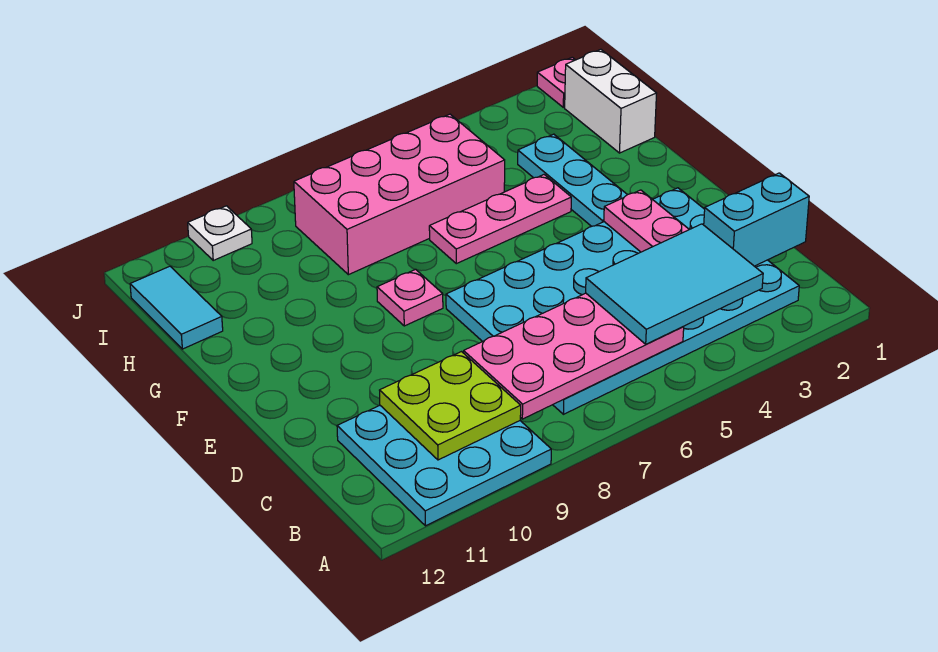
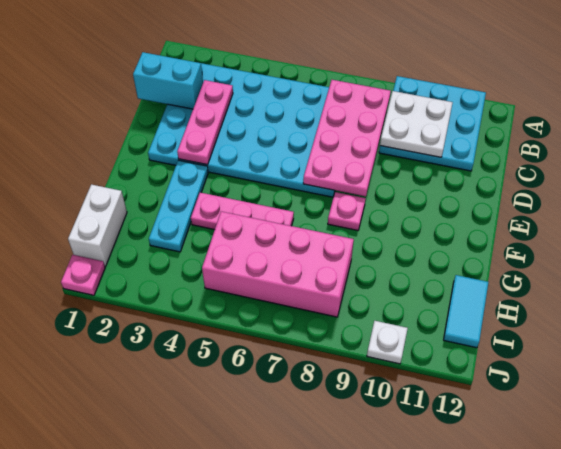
cyan tile B3:C5 level 3 -> none
pink plate B5:C8 level 2 -> pink plate B7:E8 level 2
lime plate B9:C10 level 2 -> white plate B9:C10 level 2

